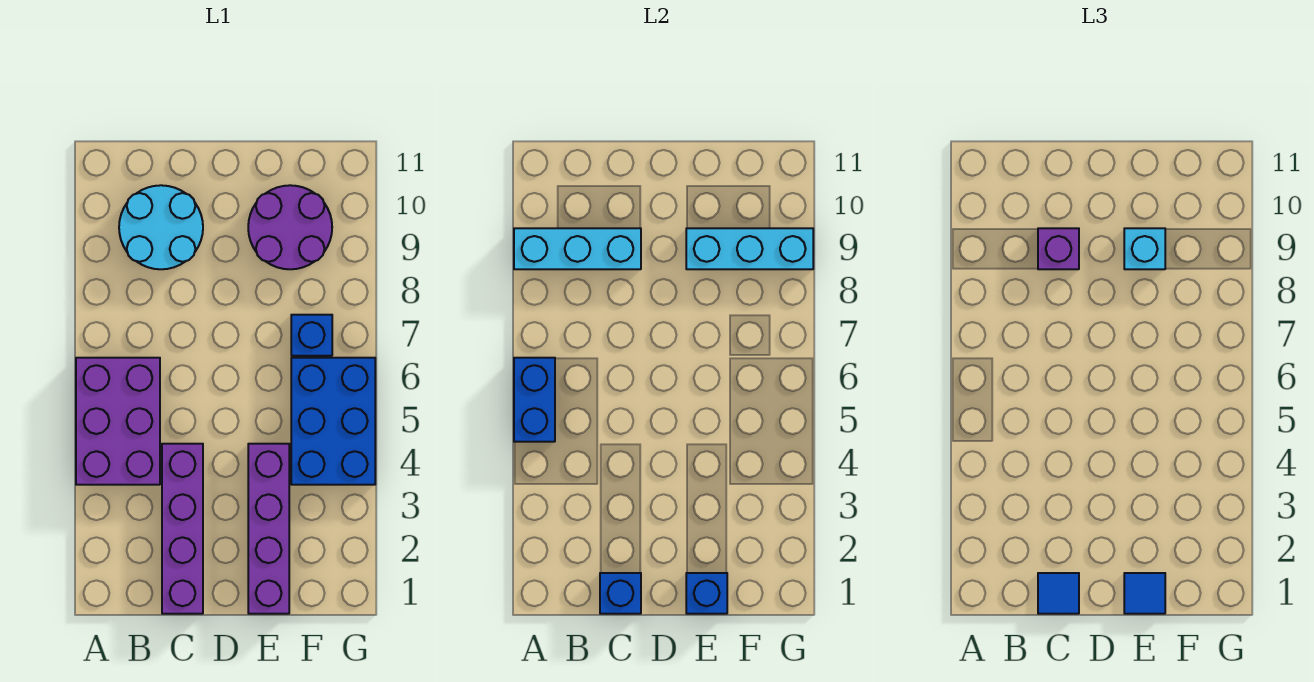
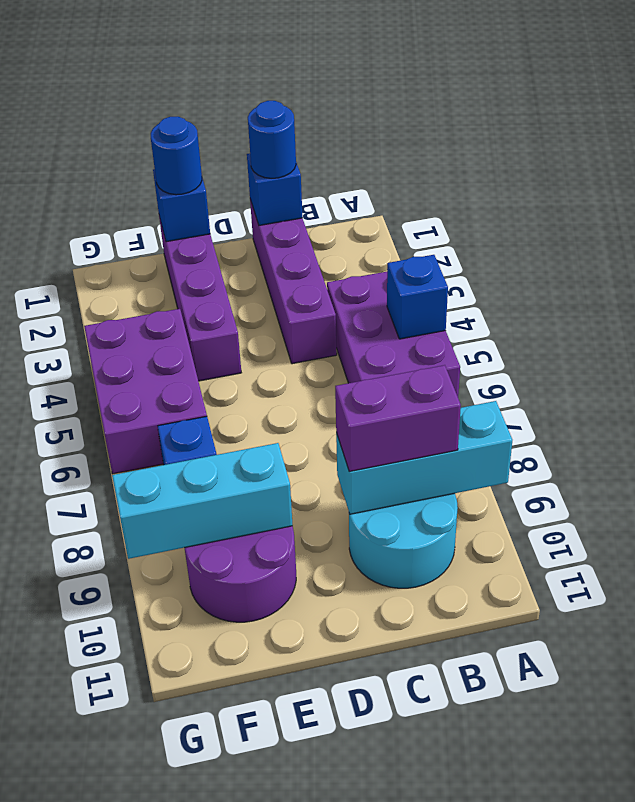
blue brick A5:A6 level 2 -> blue brick A5 level 2
blue tile C1 level 3 -> blue round brick C1 level 3
purple brick C9 level 3 -> purple brick B9:C9 level 3
blue tile E1 level 3 -> blue round brick E1 level 3
cyan brick E9 level 3 -> none
blue brick F4:G6 level 1 -> purple brick F4:G6 level 1

